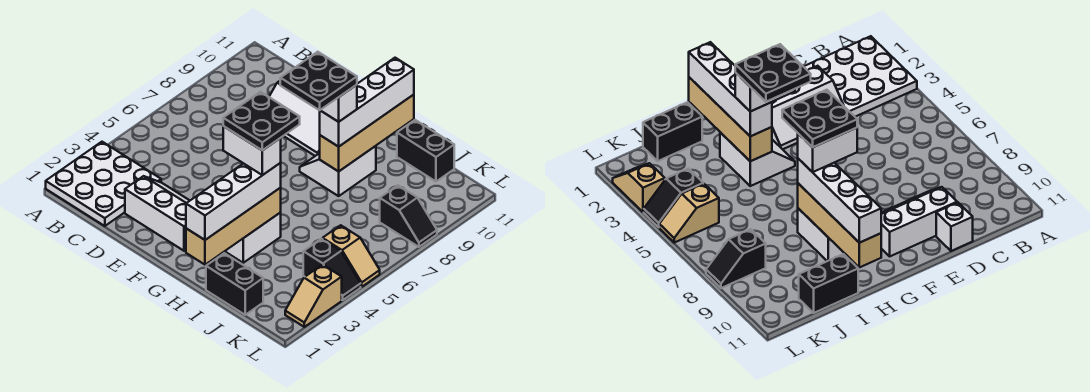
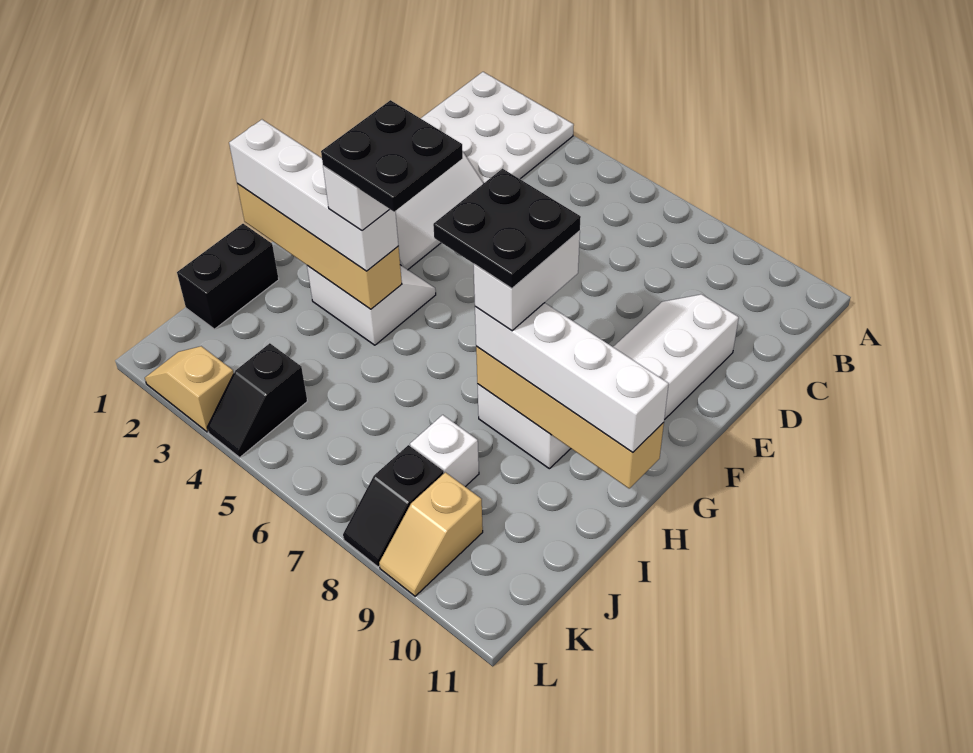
white brick D11 level 1 -> white brick J8 level 1
black brick I11:J11 level 1 -> none
tan slope K5:L5 level 1 top K -> tan slope K9:L9 level 1 top K

